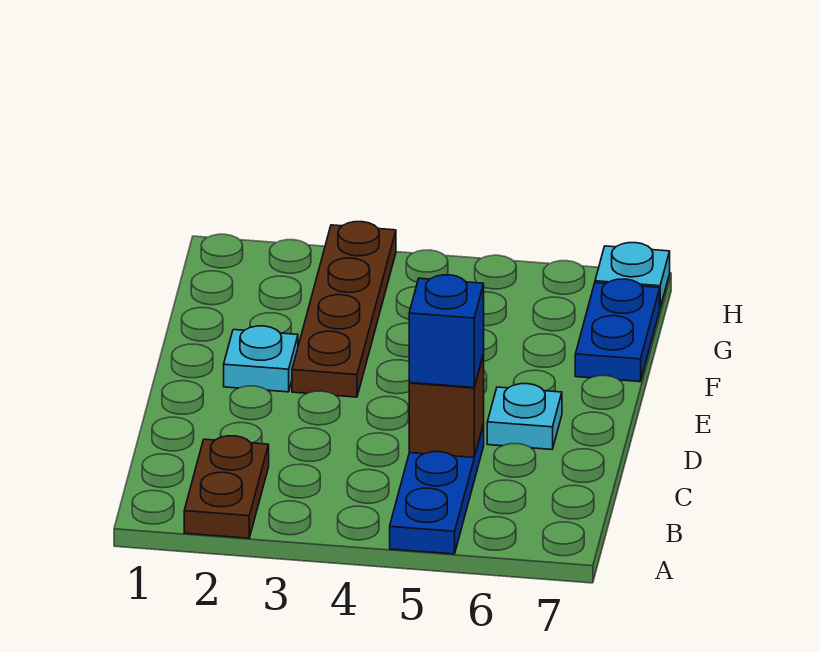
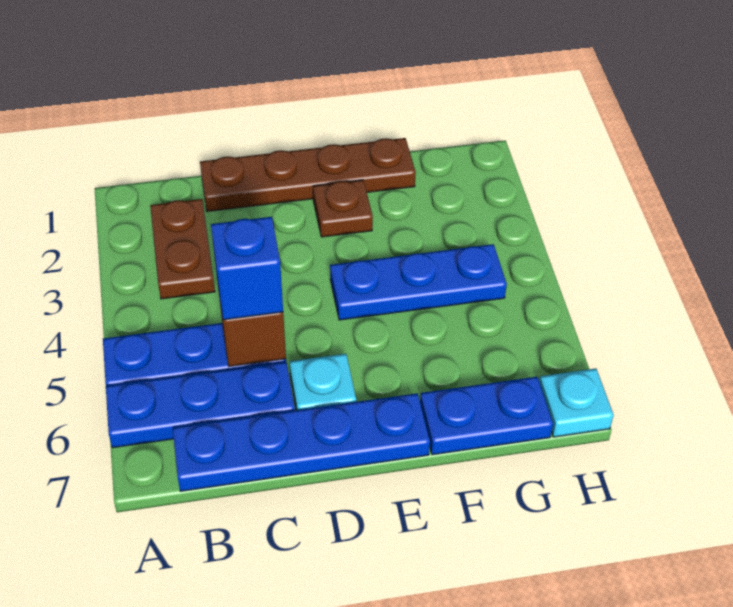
brown plate A2:B2 level 1 -> brown plate B2:B3 level 1
none -> blue plate A6:C6 level 1
none -> blue plate B7:E7 level 1
cyan plate E2 level 1 -> brown plate E2 level 1
brown plate E3:H3 level 1 -> brown plate C1:F1 level 1
none -> blue plate E4:G4 level 1

